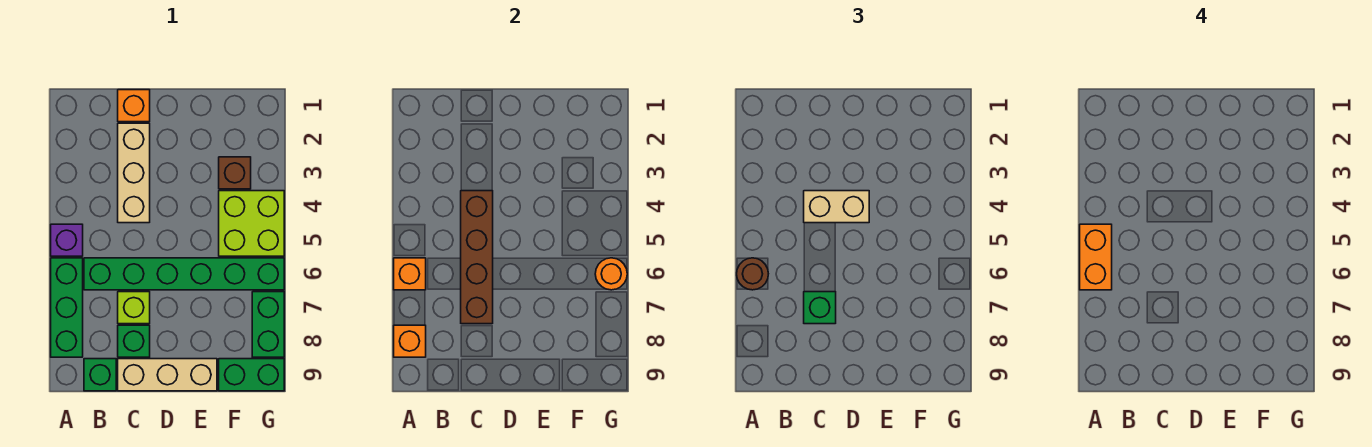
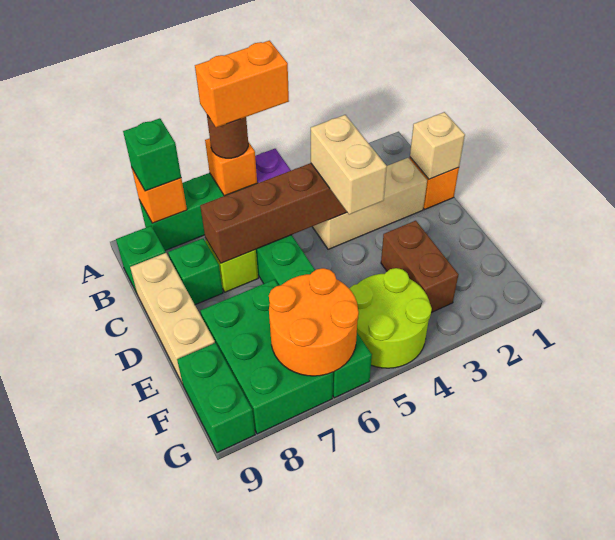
none -> tan brick C1 level 2
green brick C7 level 3 -> green brick A8 level 3
brown brick F3 level 1 -> brown brick E3:F3 level 1
lime brick F4:G5 level 1 -> lime round brick F4:G5 level 1
orange round brick G6 level 2 -> orange round brick F6:G7 level 2
green brick G7:G8 level 1 -> green brick E7:G8 level 1

